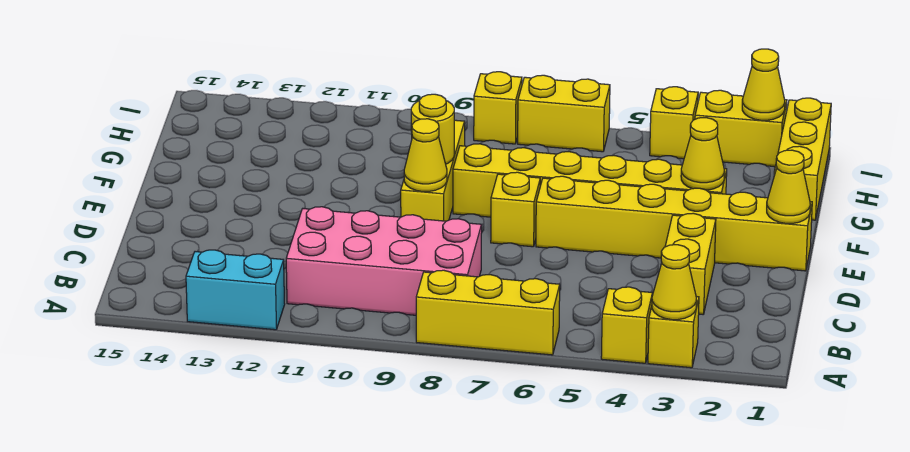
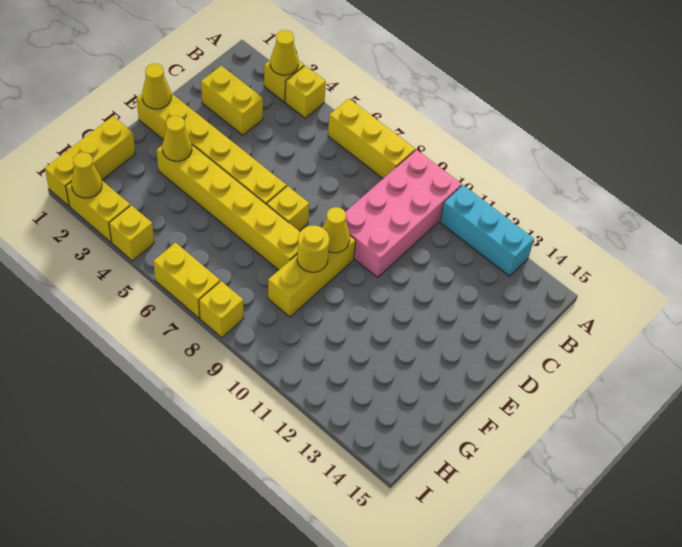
cyan brick A12:A13 level 1 -> cyan brick A11:A13 level 1
pink brick B8:C11 level 1 -> pink brick A9:D10 level 1
yellow brick C3:D3 level 1 -> yellow brick C2:C3 level 1

